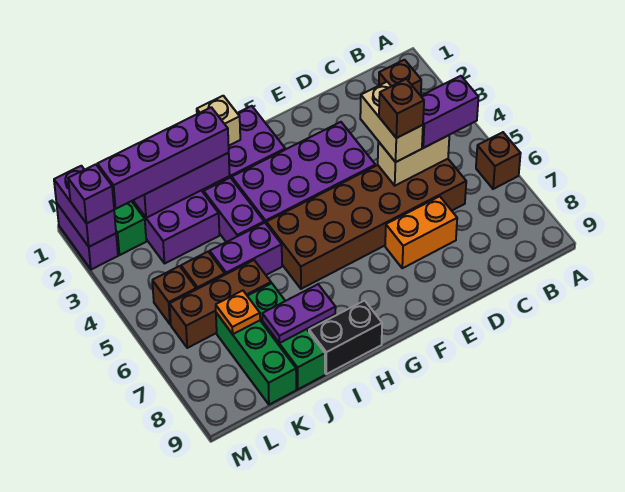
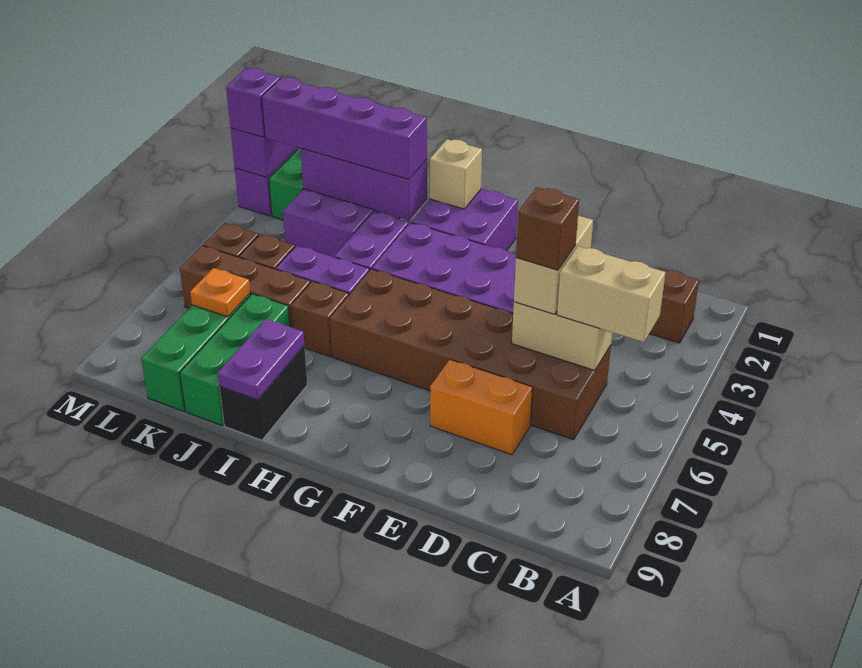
brown brick A6 level 1 -> brown brick I6 level 1
purple brick B5:C5 level 3 -> tan brick B5:C5 level 3
black brick H9:I9 level 1 -> black brick I8:I9 level 1
purple plate I8:J8 level 2 -> purple plate I8:I9 level 2

